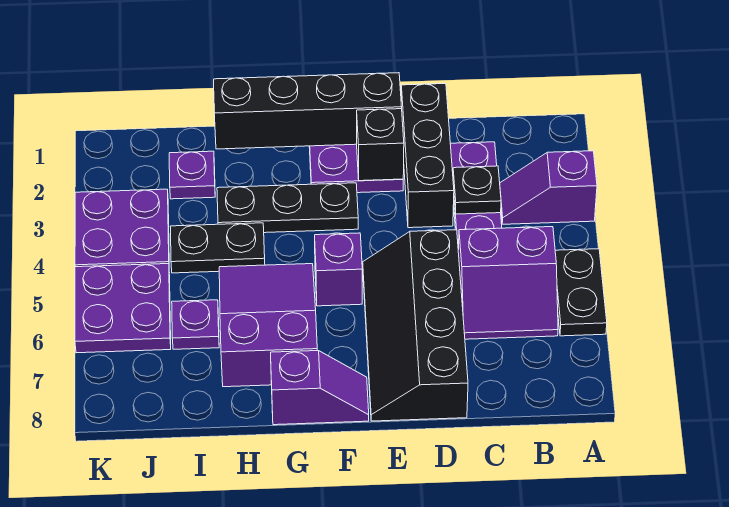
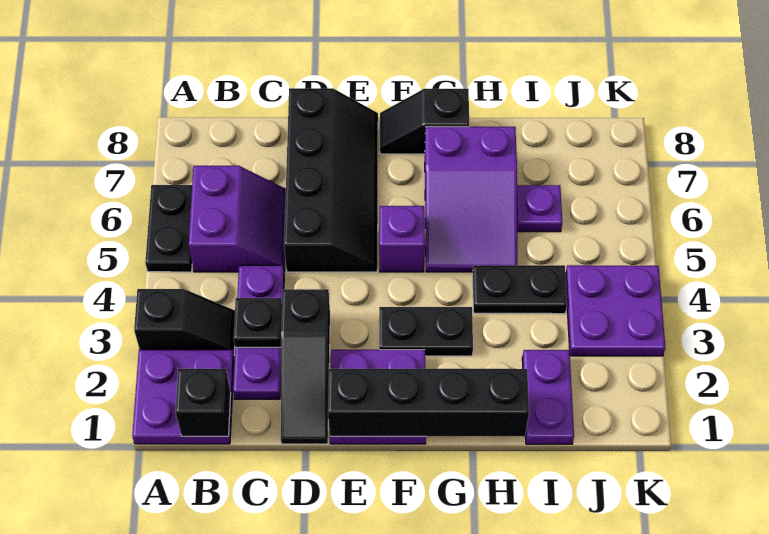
purple slope A3:B3 level 1 top A -> black slope A3:B3 level 1 top A
purple slope B5:C6 level 1 top 5 -> purple slope B5:C6 level 1 top B
black brick D1:D3 level 1 -> black slope D1:D3 level 1 top 3
black brick E2 level 2 -> black brick B1 level 2
black plate F3:H3 level 1 -> black plate F3:G3 level 1
purple slope F8:G8 level 1 top G -> black slope F8:G8 level 1 top G
purple plate I2 level 1 -> purple plate I1:I2 level 1
purple plate J5:K6 level 1 -> purple plate A1:B2 level 1

